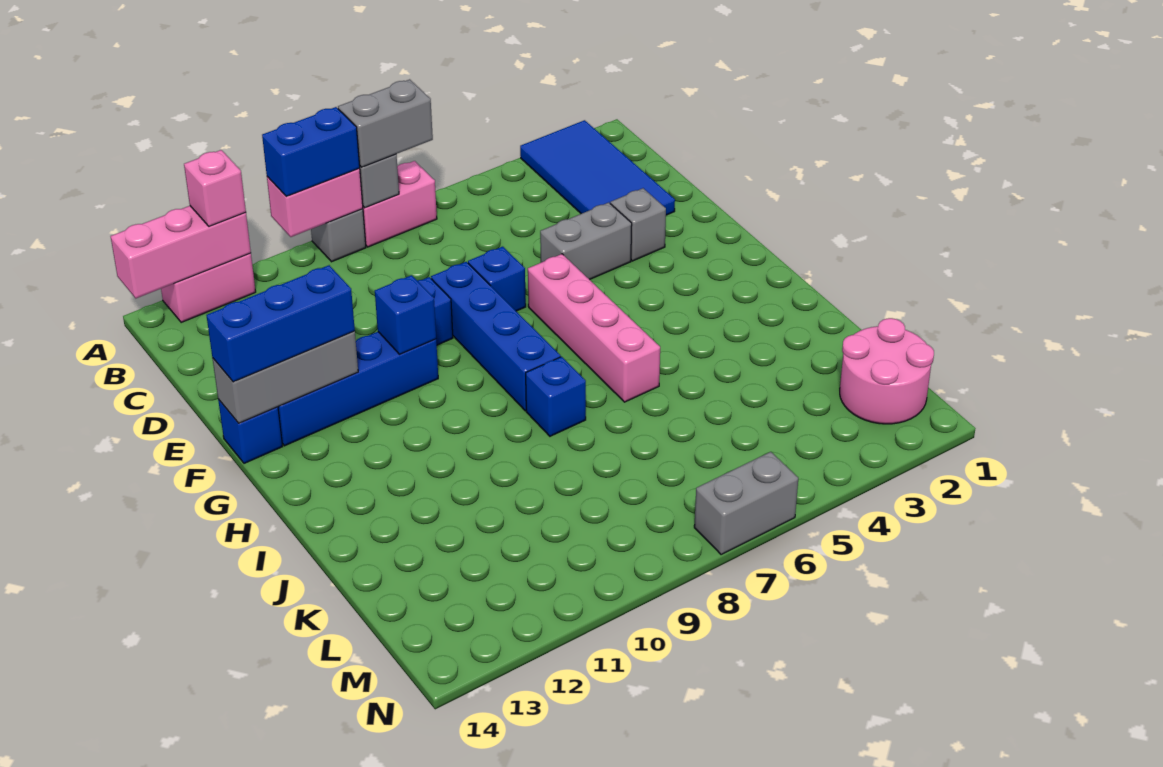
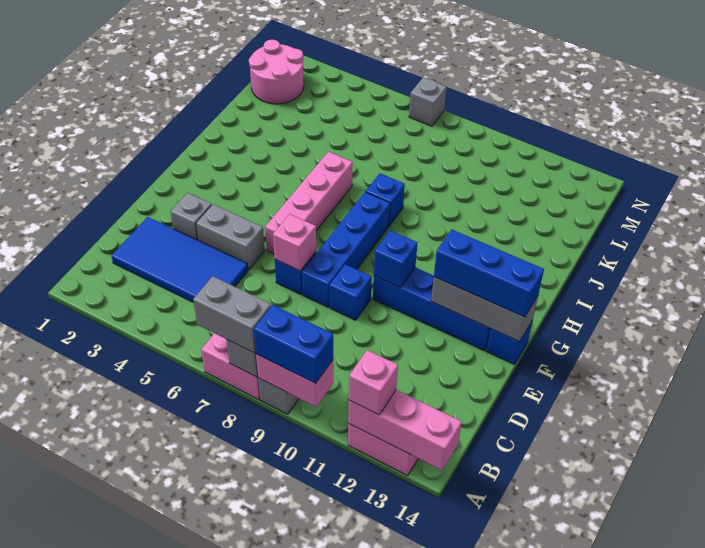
blue tile A2:D3 level 1 -> blue tile C2:D5 level 1
none -> pink brick E7 level 2
grey brick N6:N7 level 1 -> grey brick N7 level 1

